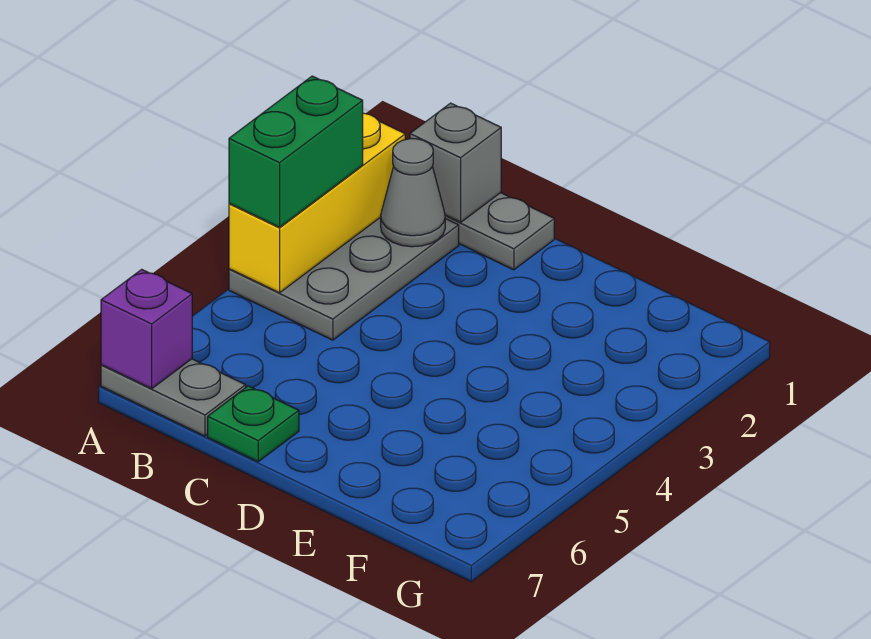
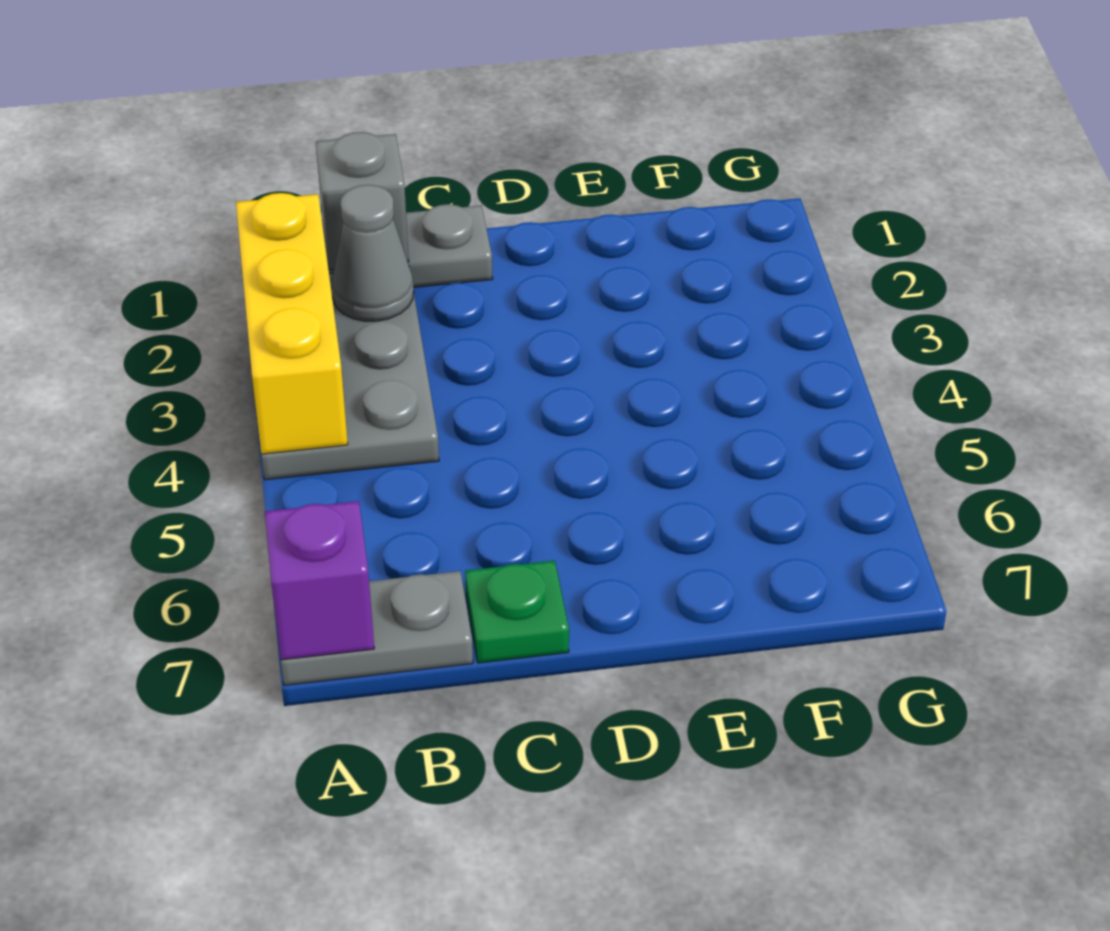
green brick A3:A4 level 3 -> none

